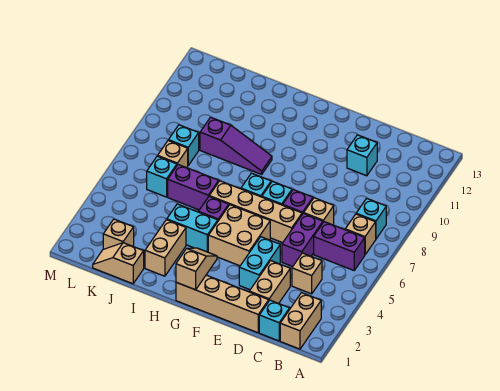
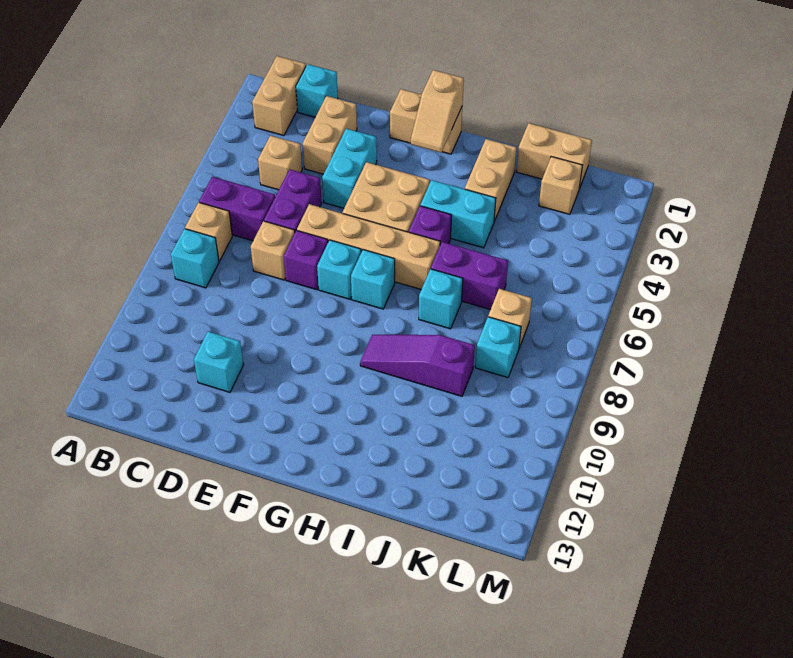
tan brick D1:G1 level 1 -> tan brick F1:G1 level 1
tan slope J1:K1 level 1 top J -> tan brick J1:K1 level 1
cyan brick K6 level 1 -> cyan brick I7 level 1

